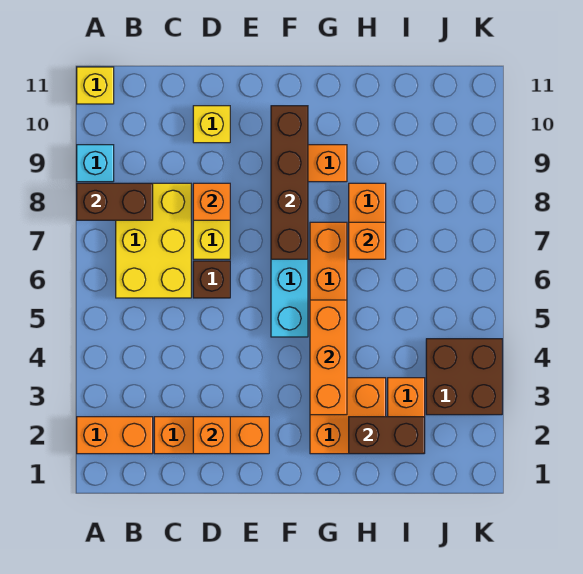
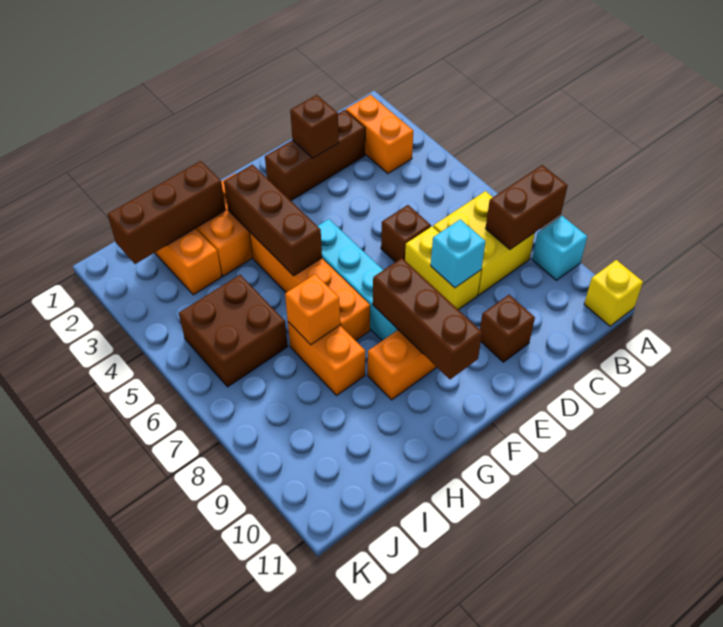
orange brick A2:B2 level 1 -> orange brick B2:B3 level 1
yellow brick B6:C8 level 1 -> yellow brick B7:C8 level 1
orange brick C2:E2 level 1 -> brown brick C2:E2 level 1
orange brick D2 level 2 -> brown brick D2 level 2
orange brick D8 level 2 -> cyan brick D8 level 2
yellow brick D10 level 1 -> brown brick D10 level 1
brown brick F7:F10 level 2 -> brown brick F8:F10 level 2
orange brick G3:G5 level 2 -> brown brick G3:G5 level 2
brown brick H2:I2 level 2 -> brown brick H2:J2 level 2
brown brick J3:K4 level 1 -> brown brick I5:J6 level 1

